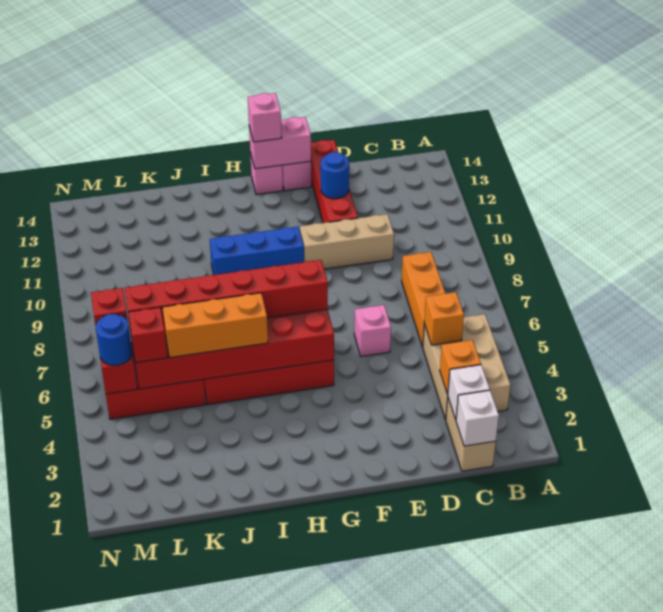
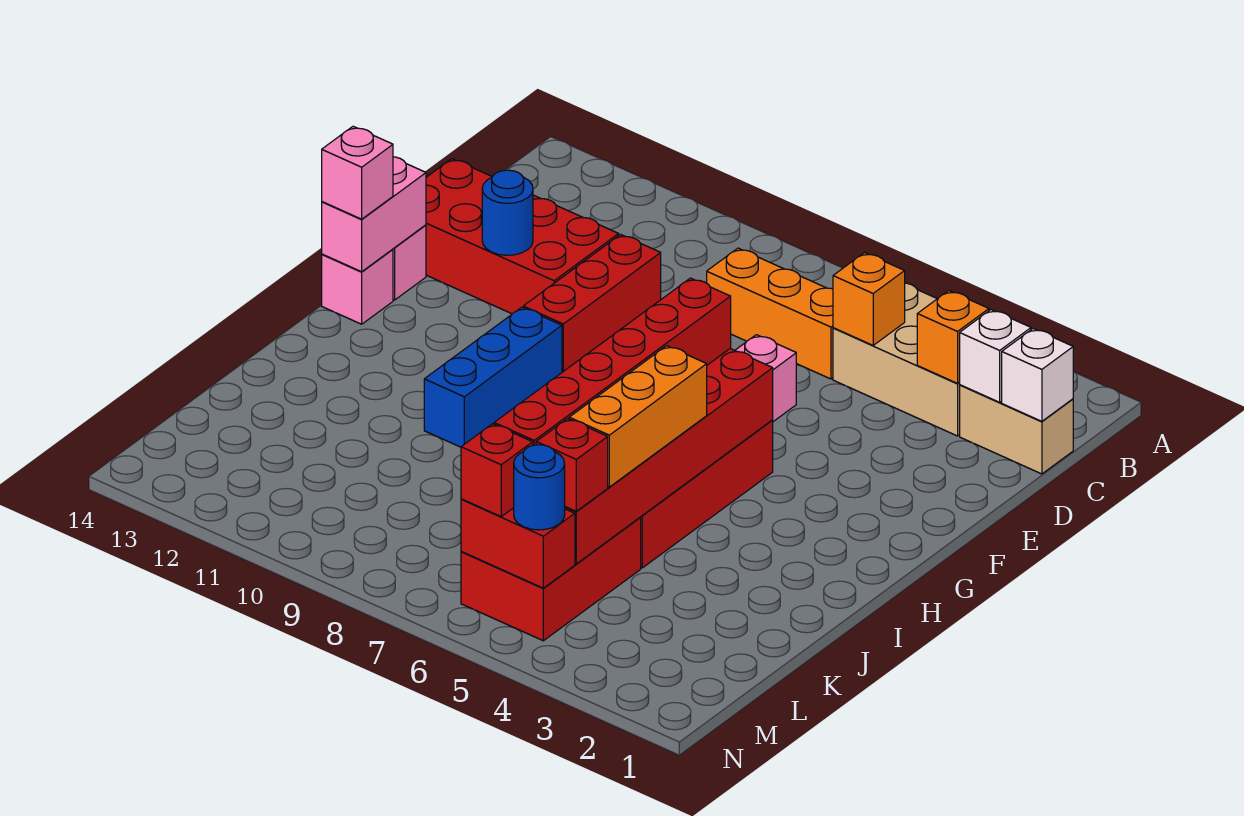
tan brick D10:F10 level 1 -> red brick D10:F10 level 1
red brick E11:E14 level 1 -> red brick D11:E14 level 1

